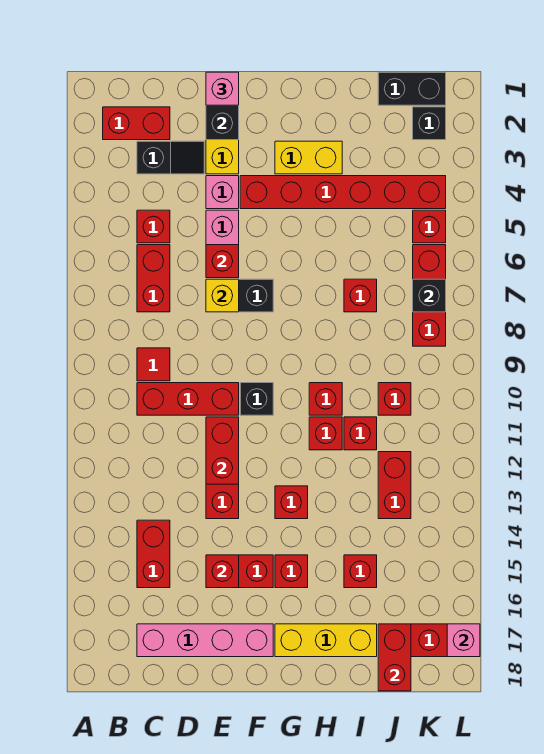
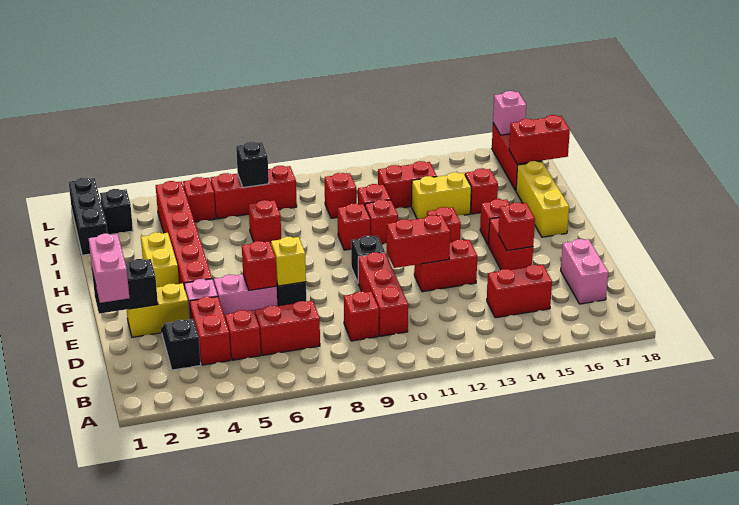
red brick B2:C2 level 1 -> red brick C4:D4 level 1
red tile C9 level 1 -> red brick C9 level 1
pink brick C17:F17 level 1 -> pink brick C17:D17 level 1
pink brick E1 level 3 -> pink brick D1:E1 level 3
none -> yellow brick I13:I14 level 1
black brick J1:K1 level 1 -> black brick J1:L1 level 1

